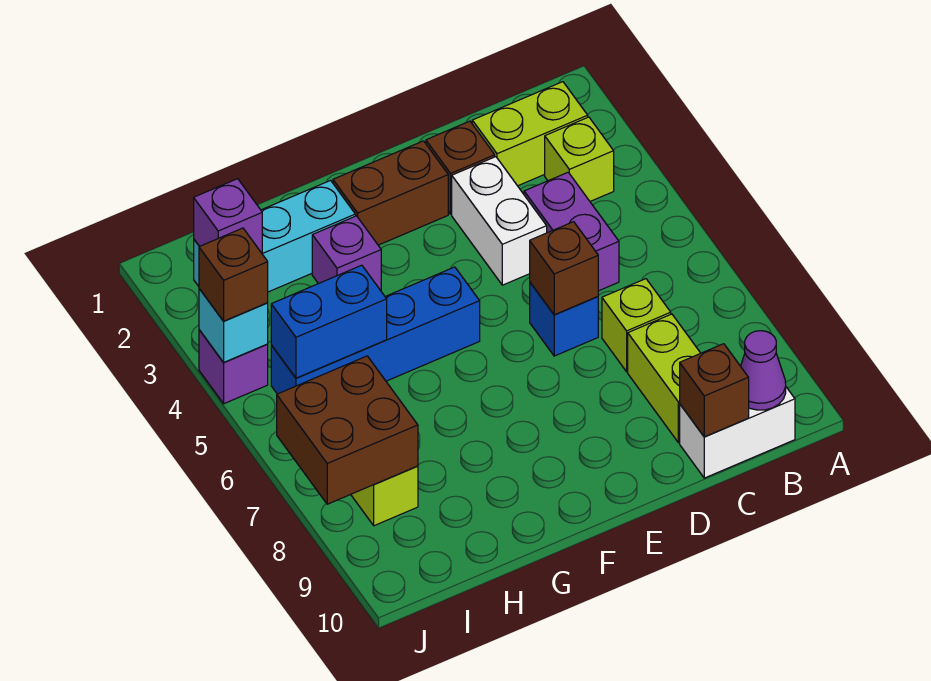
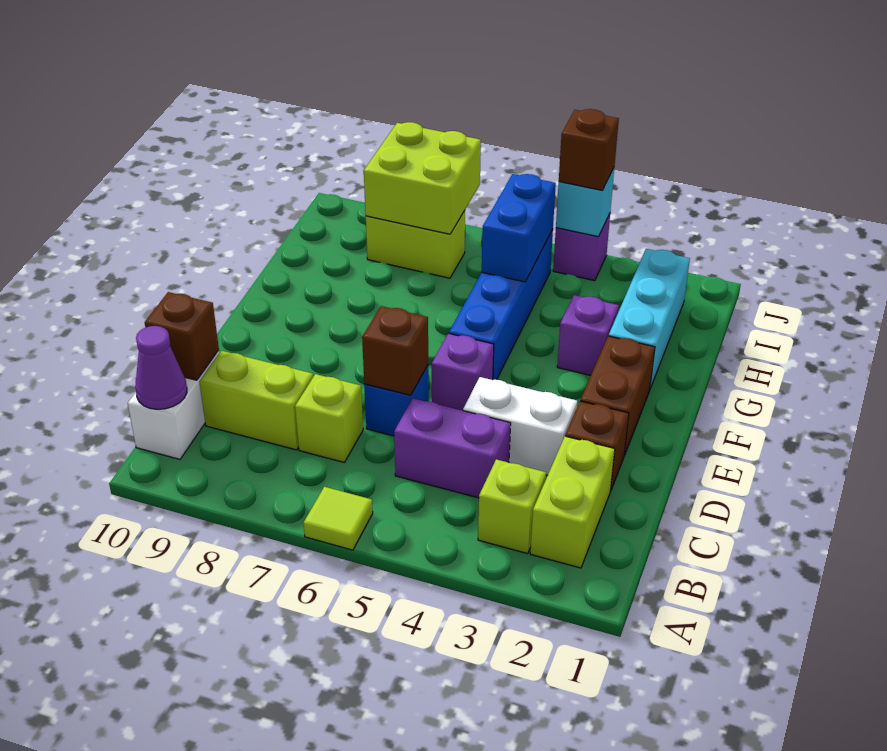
none -> lime tile A6 level 1
purple brick I2 level 2 -> purple brick E5 level 1
brown brick I7:J8 level 2 -> lime brick I7:J8 level 2

